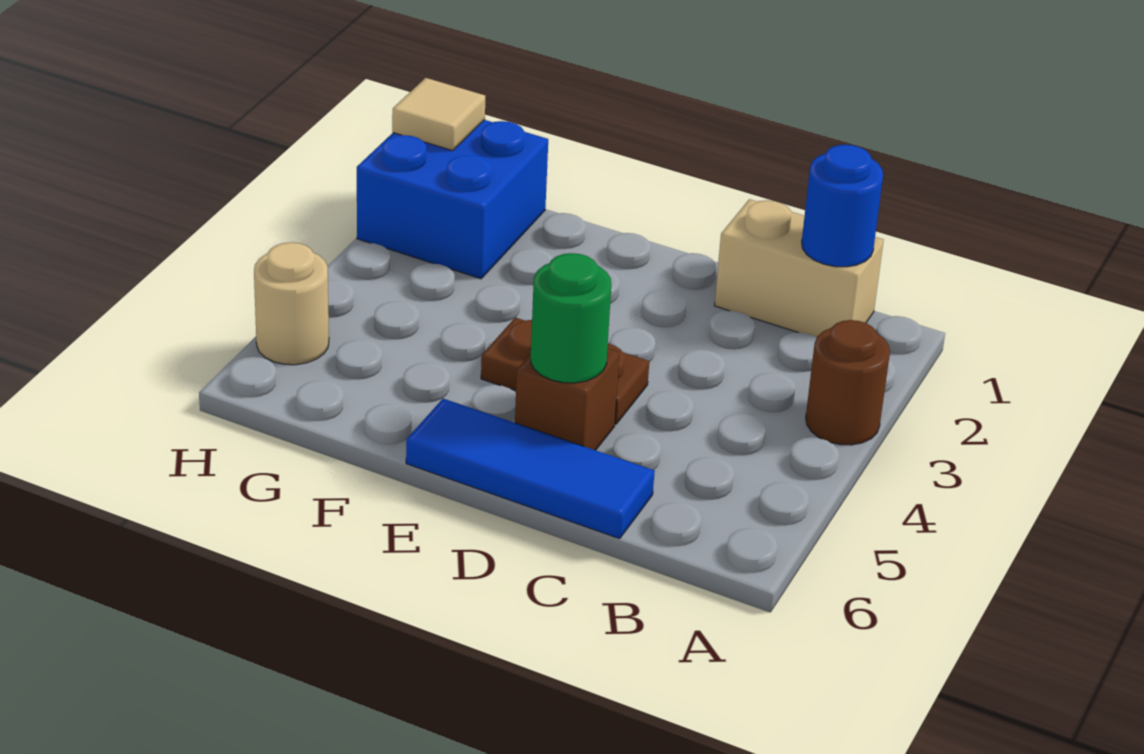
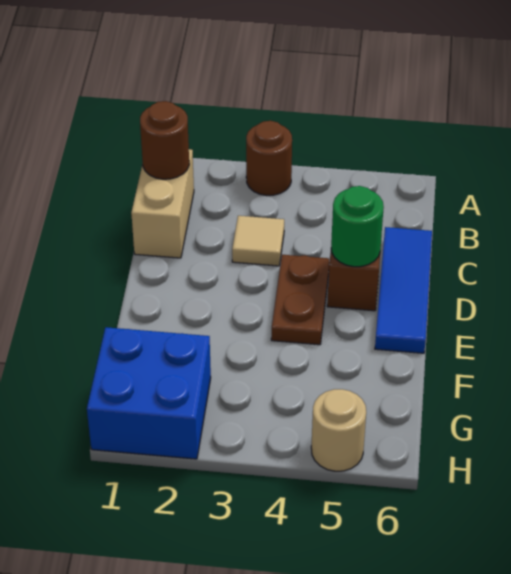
blue round brick B1 level 2 -> brown round brick B1 level 2
tan tile H1 level 2 -> tan tile C3 level 1

